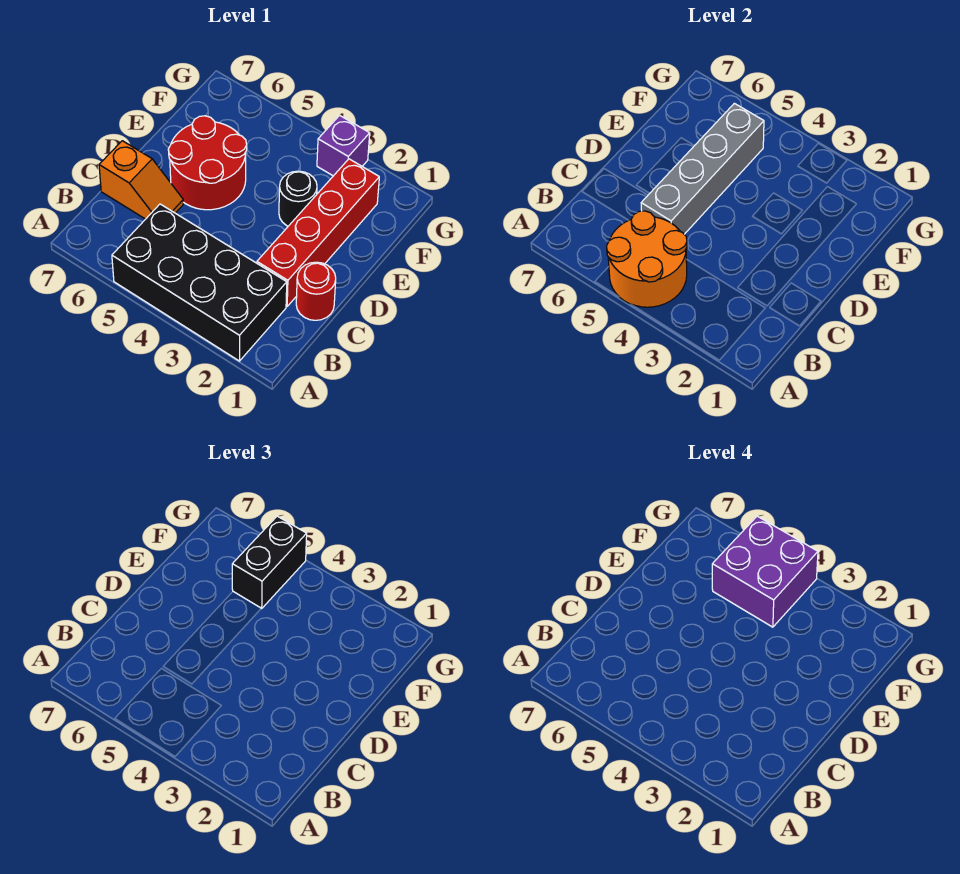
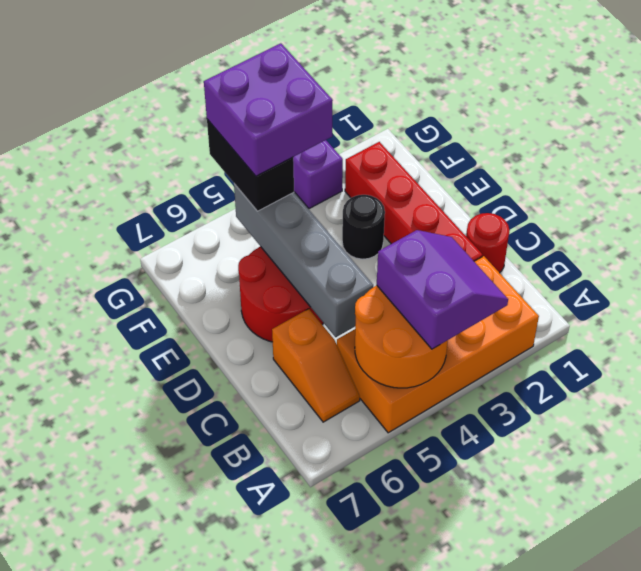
black brick A2:B5 level 1 -> orange brick A2:B5 level 1
none -> purple slope A3:B4 level 3 top 4
orange slope C6:C7 level 1 top 7 -> orange slope B6:C6 level 1 top C

